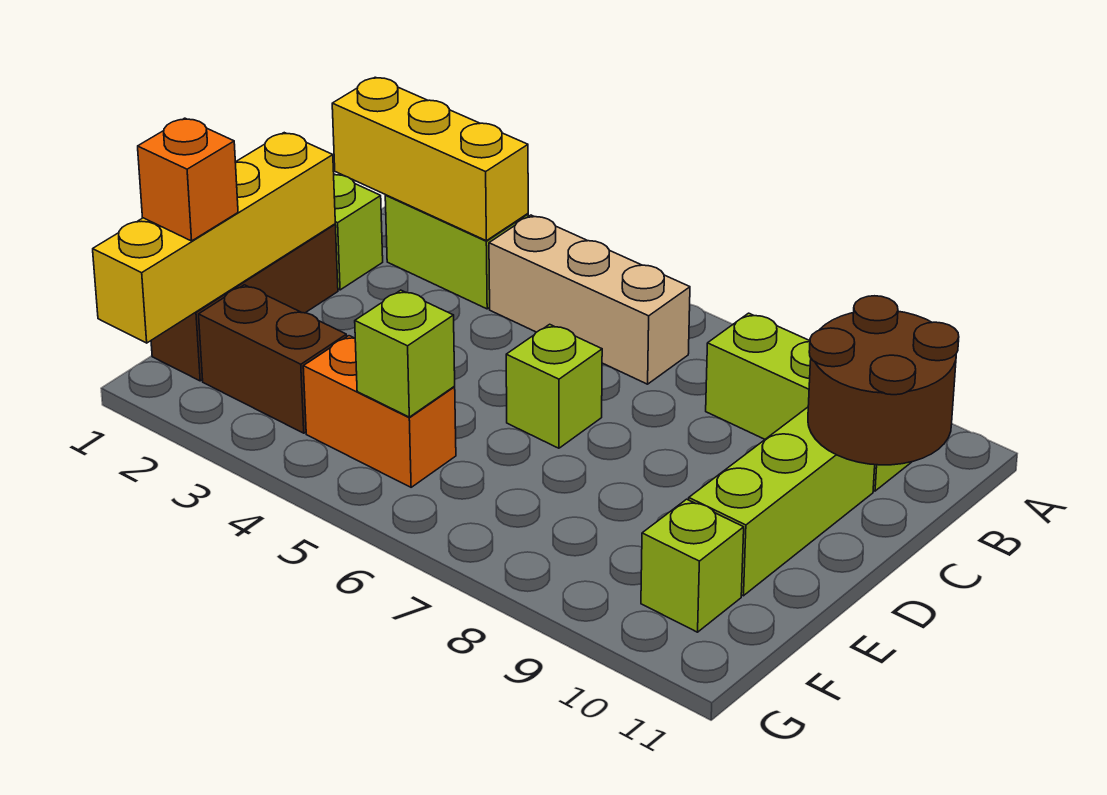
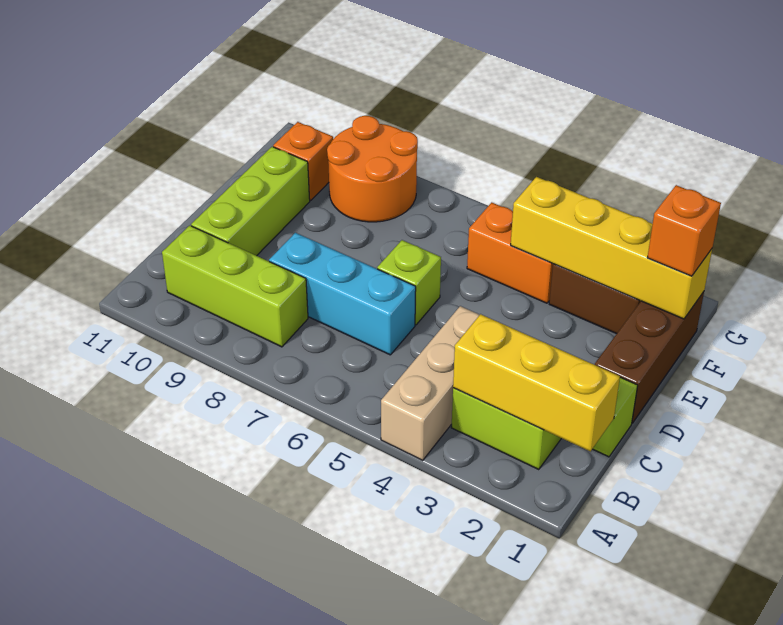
tan brick B4:B6 level 1 -> tan brick A4:C4 level 1
brown round brick B10:C11 level 2 -> none
none -> cyan brick C6:C8 level 1
yellow brick D1:G1 level 2 -> yellow brick F1:F4 level 2
lime brick F5 level 2 -> none
none -> orange round brick F8:G9 level 1
lime brick F10 level 1 -> orange brick F10 level 1

